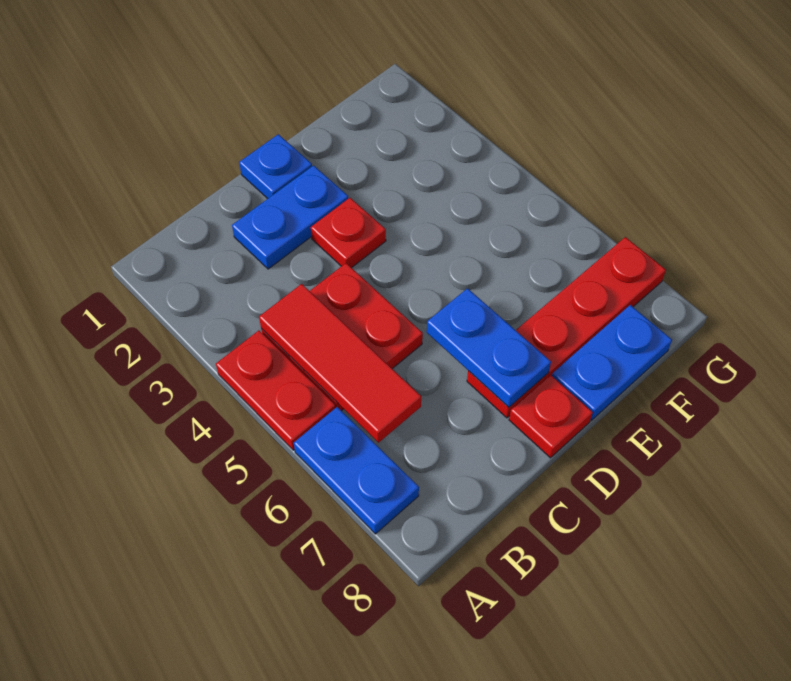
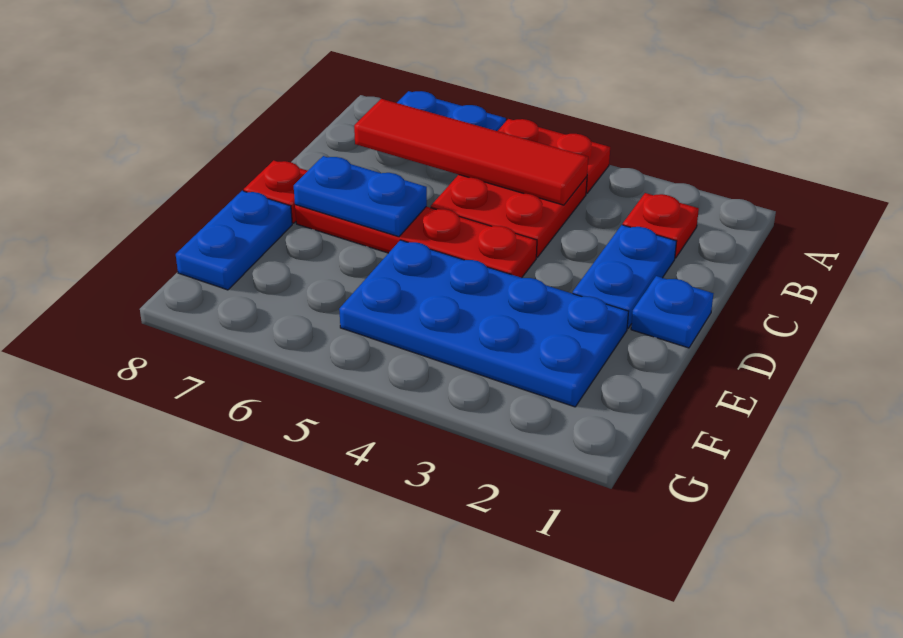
red tile B4:B6 level 2 -> red tile B4:B7 level 2
red plate D3 level 1 -> red plate B2 level 1
red plate D7:G7 level 1 -> red plate D4:D7 level 1
none -> blue plate E2:F5 level 1

